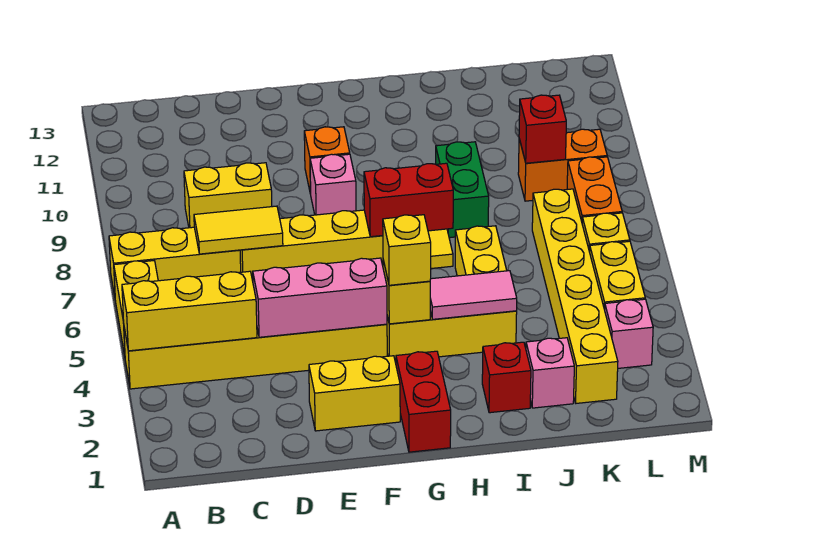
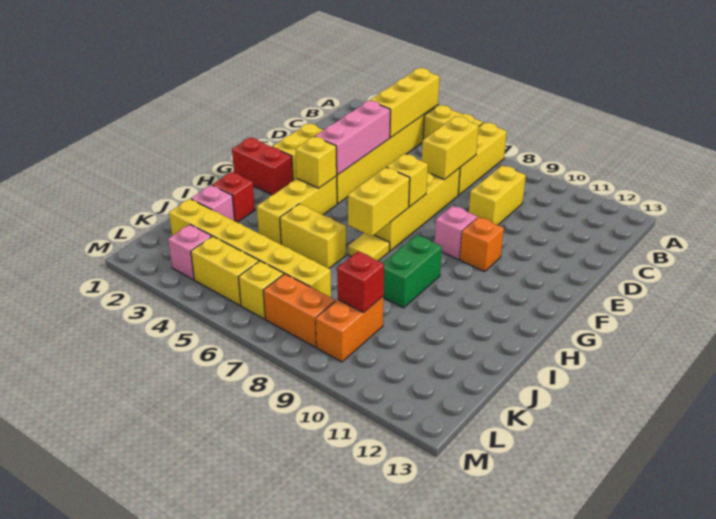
yellow tile C7:D7 level 2 -> yellow brick C7:D7 level 2
yellow brick G4 level 3 -> yellow brick F7 level 2
red brick G7:H7 level 2 -> yellow brick G7:H7 level 2
pink tile H4:I4 level 2 -> none
green brick I8:I9 level 1 -> green brick H9:I9 level 1

